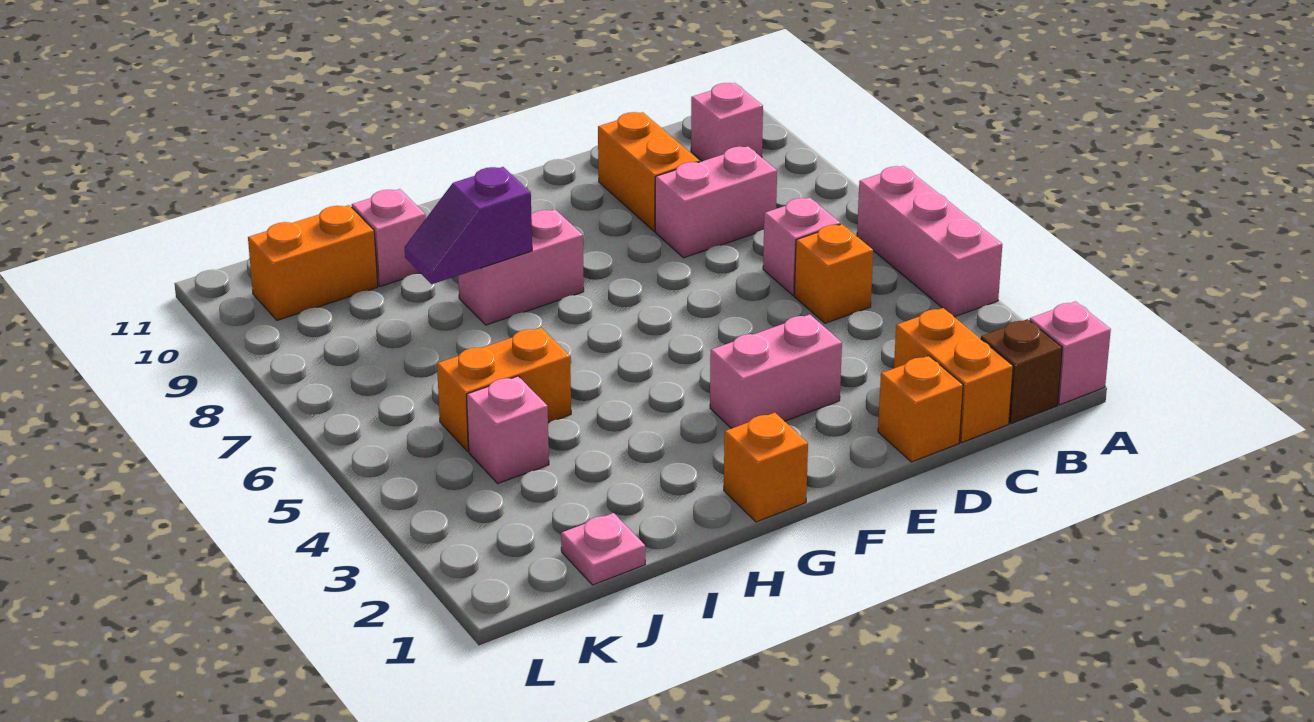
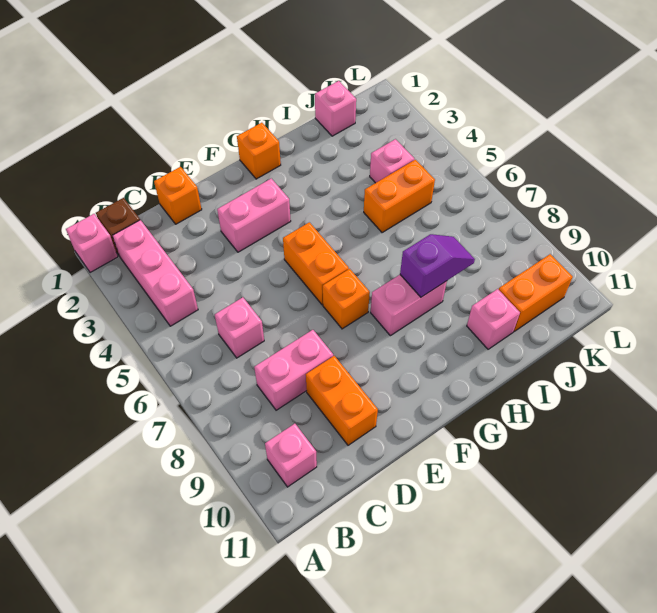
pink brick A4:A6 level 1 -> pink brick B2:B4 level 1
orange brick C1:C2 level 1 -> orange brick F5:F6 level 1
orange brick C5 level 1 -> orange brick F7 level 1
pink plate J1 level 1 -> pink brick J1 level 1

